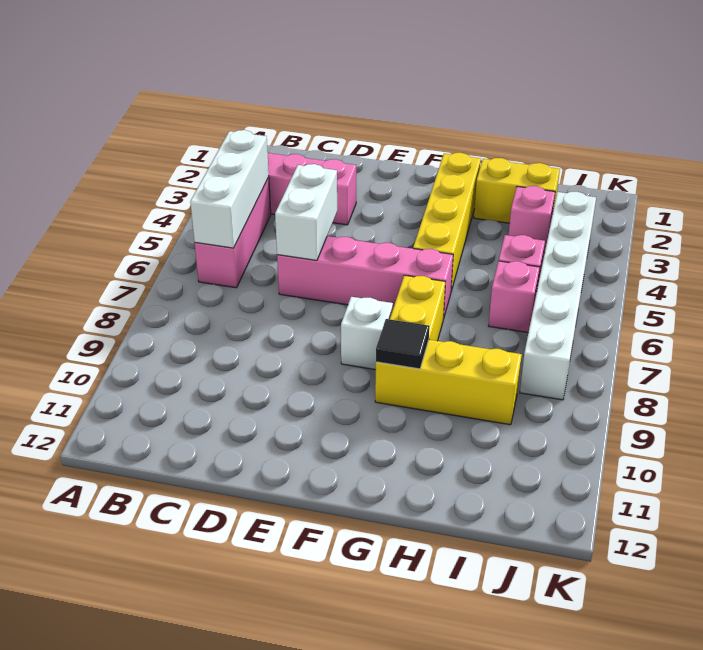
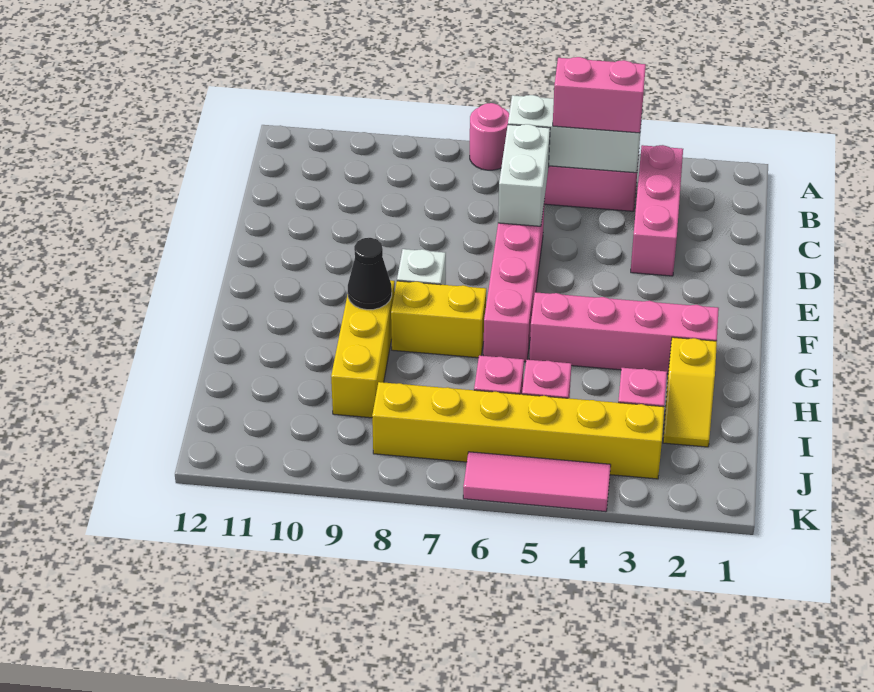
none -> pink round brick A7 level 1
none -> pink brick B4:B5 level 3
white brick D5:D6 level 2 -> white brick C6:D6 level 2
yellow brick G2:G5 level 1 -> pink brick G2:G5 level 1
black tile G9 level 2 -> black cone G9 level 2
yellow brick H2:I2 level 1 -> yellow slope H2:I2 level 1 top H
white brick J3:J8 level 1 -> yellow brick J3:J8 level 1
none -> pink tile K4:K6 level 1

